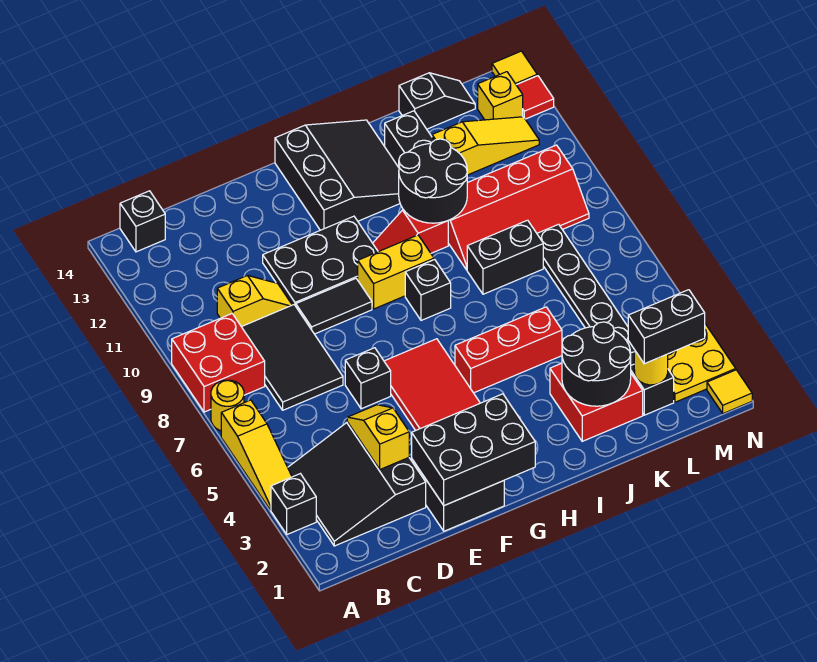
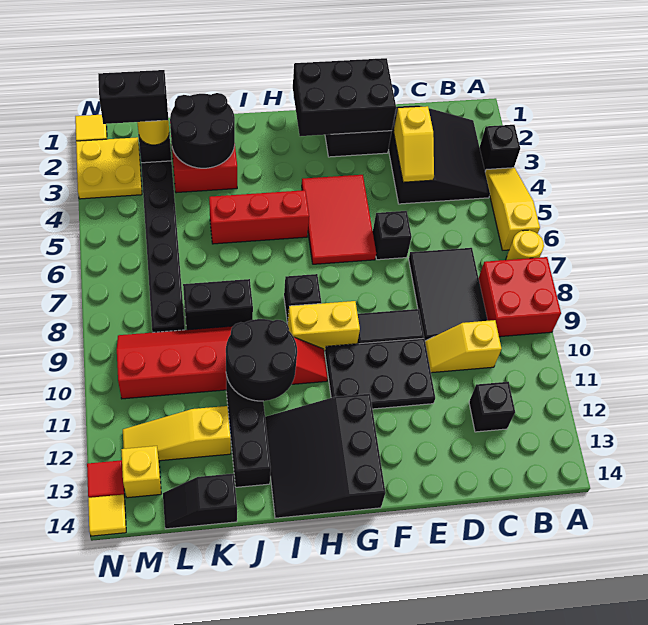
black brick B14 level 1 -> black brick C12 level 1

